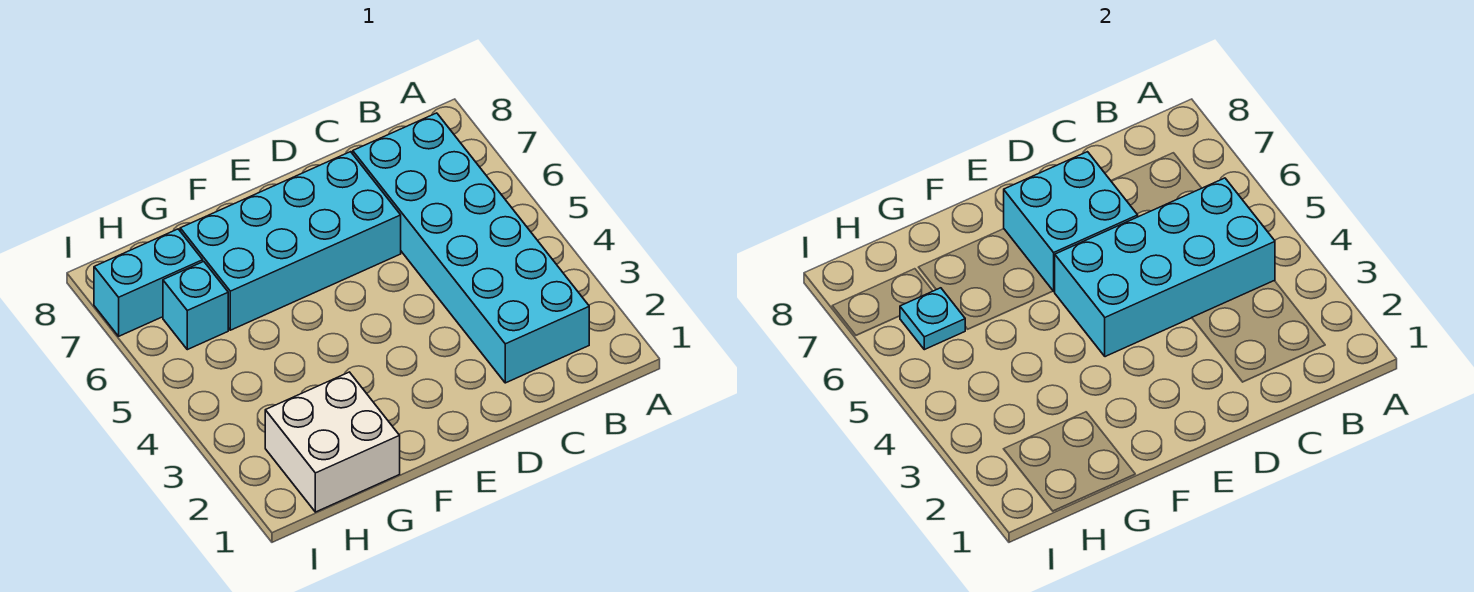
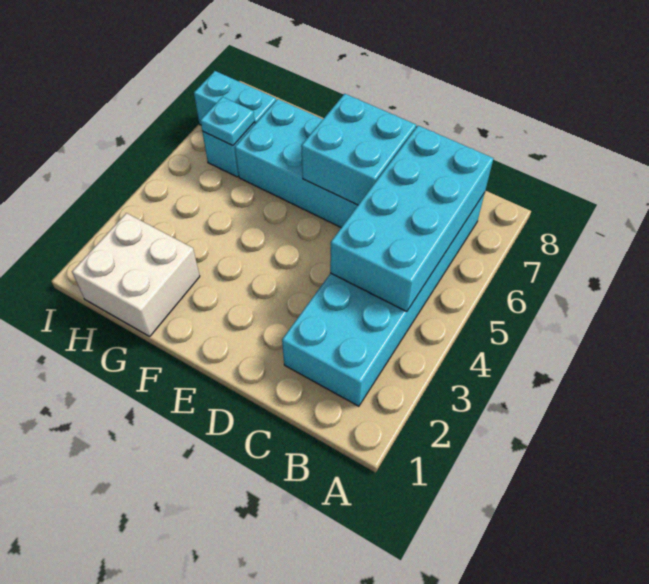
cyan brick B4:E5 level 2 -> cyan brick B4:C7 level 2

